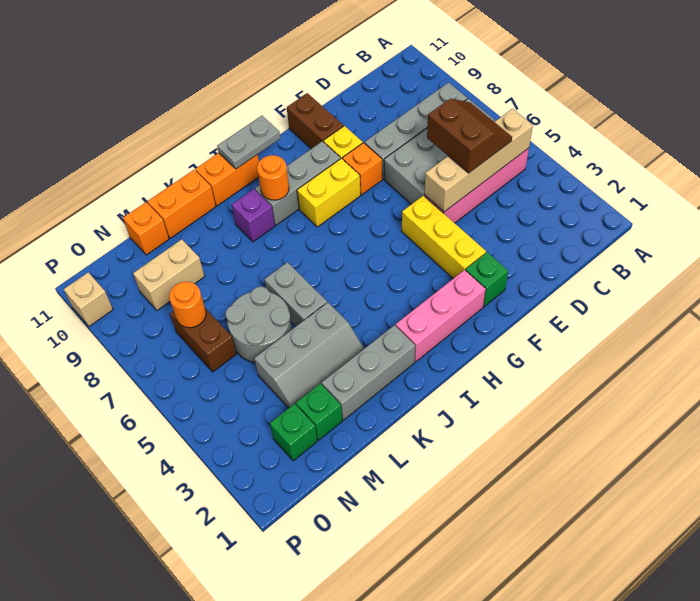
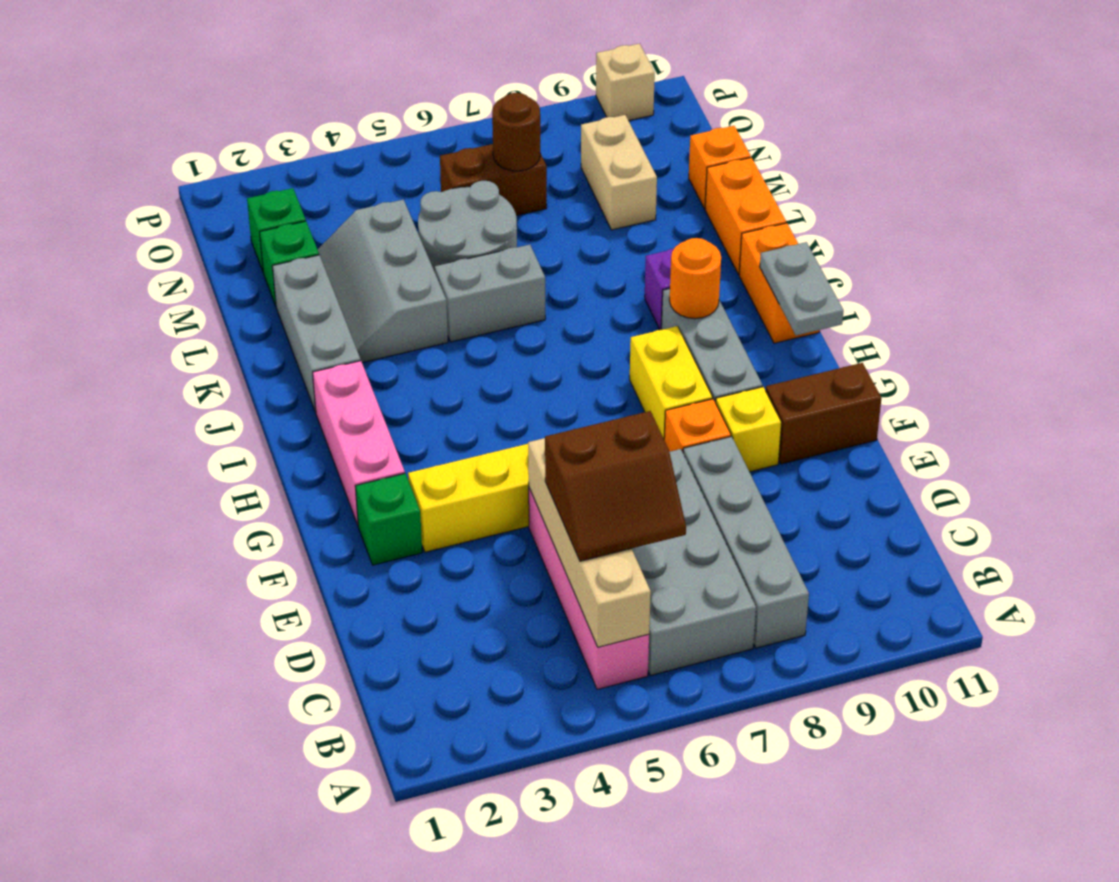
orange round brick N7 level 2 -> brown round brick N7 level 2

